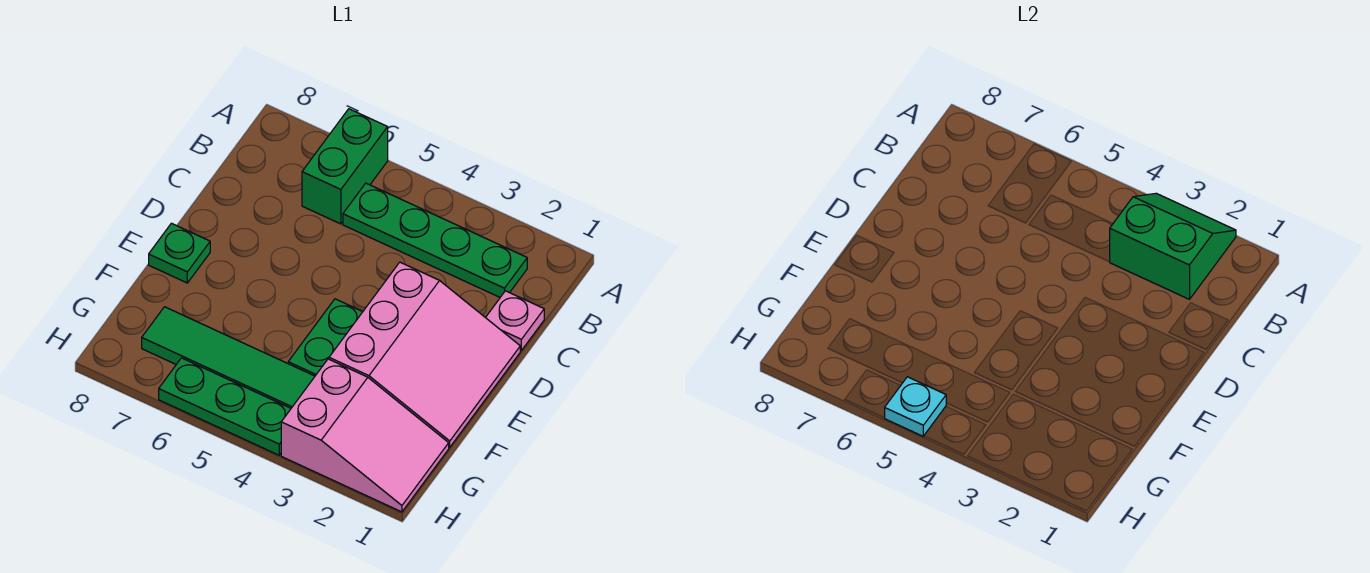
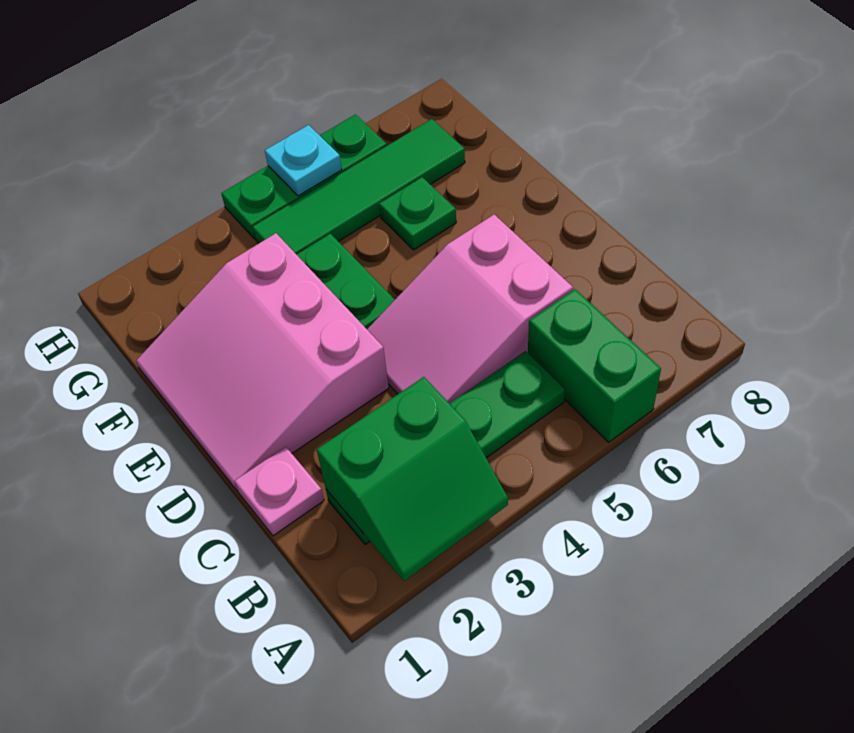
green plate E8 level 1 -> green plate F6 level 1
pink slope G1:H3 level 1 top 3 -> pink slope C4:D6 level 1 top 6

